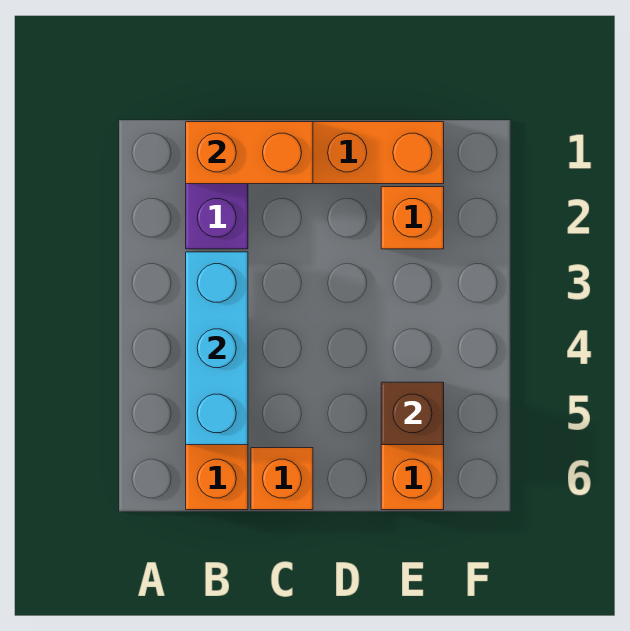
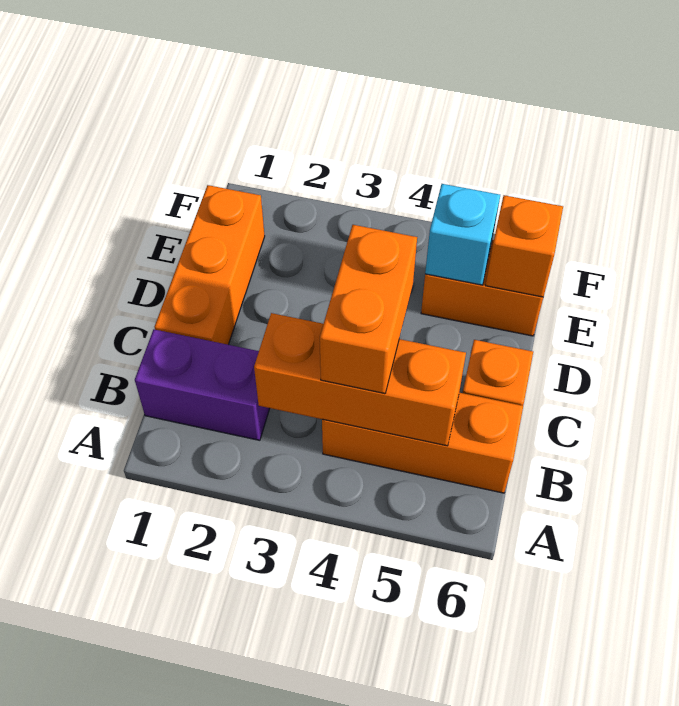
orange brick B1:C1 level 2 -> orange brick B4:C4 level 3
cyan brick B3:B5 level 2 -> orange brick B3:B5 level 2
orange brick E2 level 1 -> orange brick E6 level 2
brown brick E5 level 2 -> cyan brick E5 level 2

